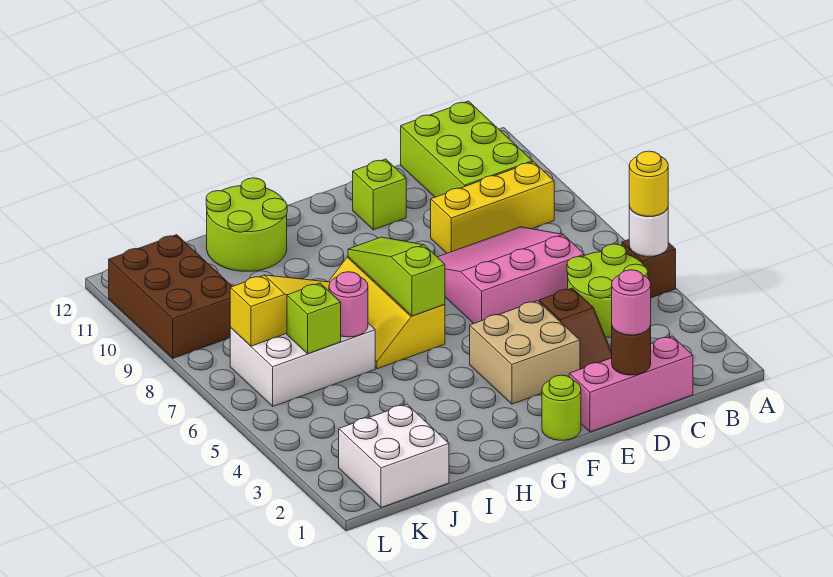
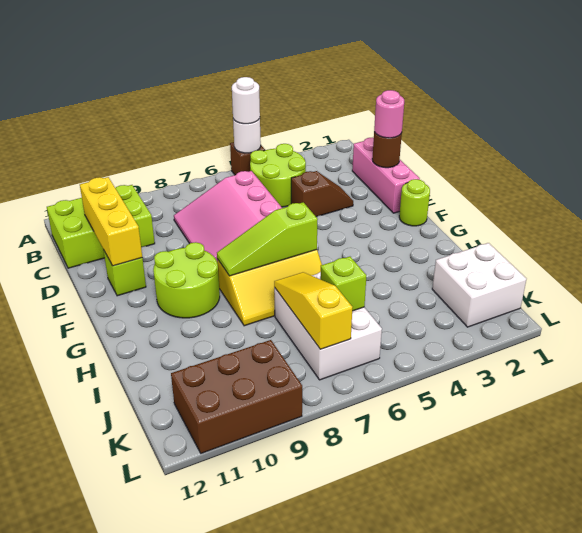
yellow round brick A5 level 3 -> white round brick A5 level 3
yellow brick B9:D9 level 1 -> yellow brick C11:E11 level 2
tan brick E3:F4 level 1 -> none
lime round brick H11:I12 level 1 -> lime round brick F9:G10 level 1
pink round brick I6 level 2 -> none

